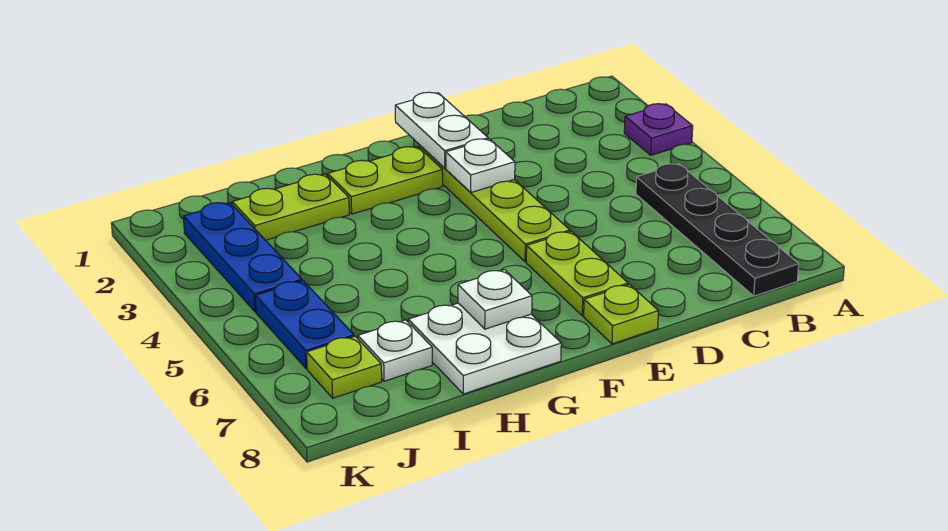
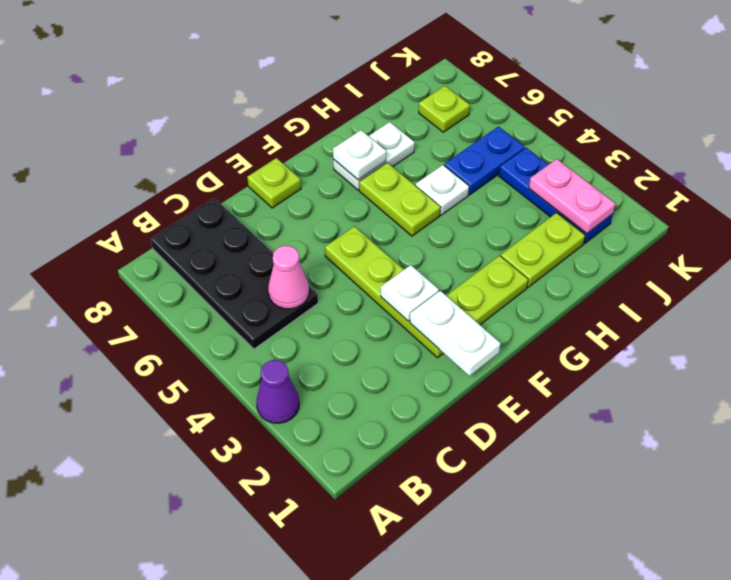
purple plate A3 level 1 -> purple cone A3 level 1
black plate B5:B8 level 1 -> black plate B5:C8 level 1
none -> pink cone C5 level 2
lime plate E6:E7 level 1 -> lime plate G5:G6 level 1
white plate G7:H8 level 1 -> white plate G7:H7 level 1
white plate I7 level 1 -> white plate H5 level 1
none -> pink plate J2:J3 level 2
blue plate J5:J6 level 1 -> blue plate I5:J5 level 1

